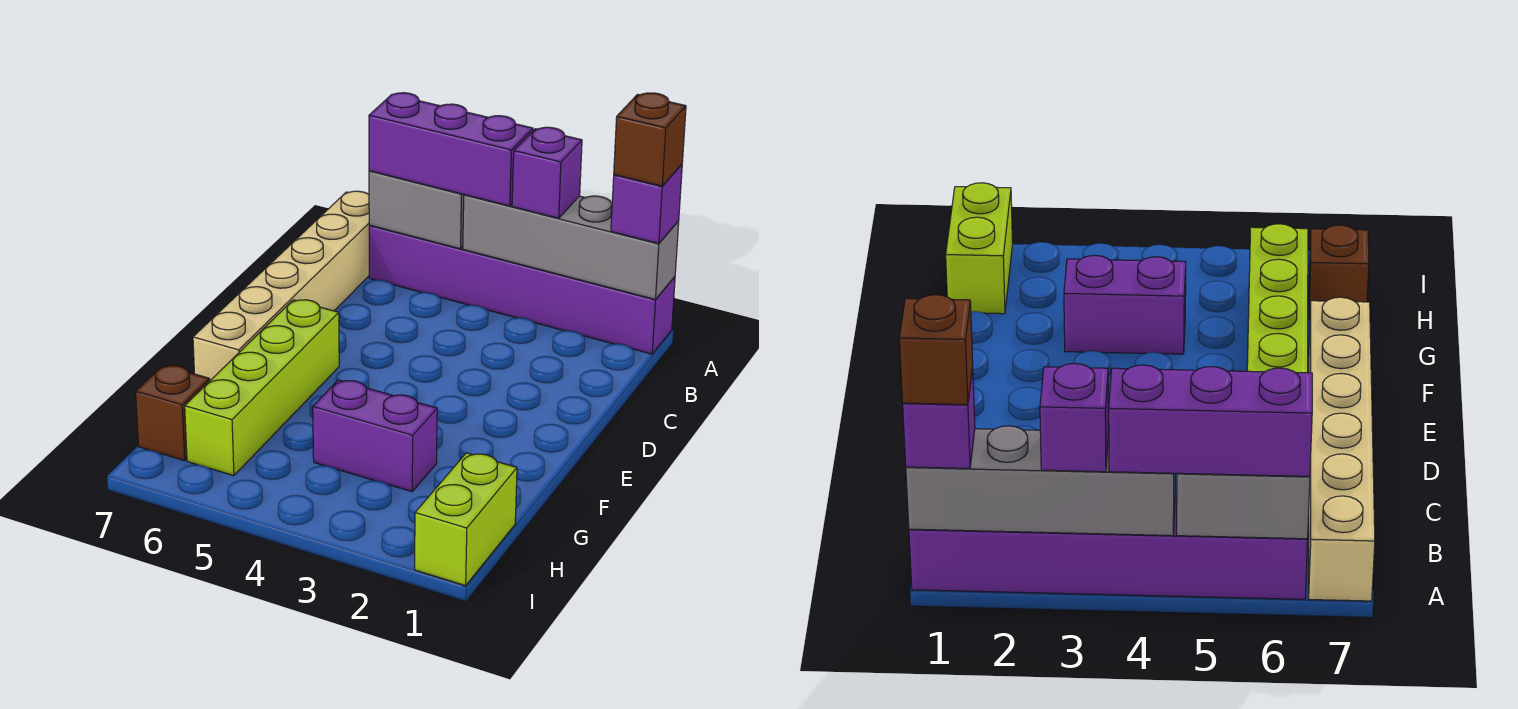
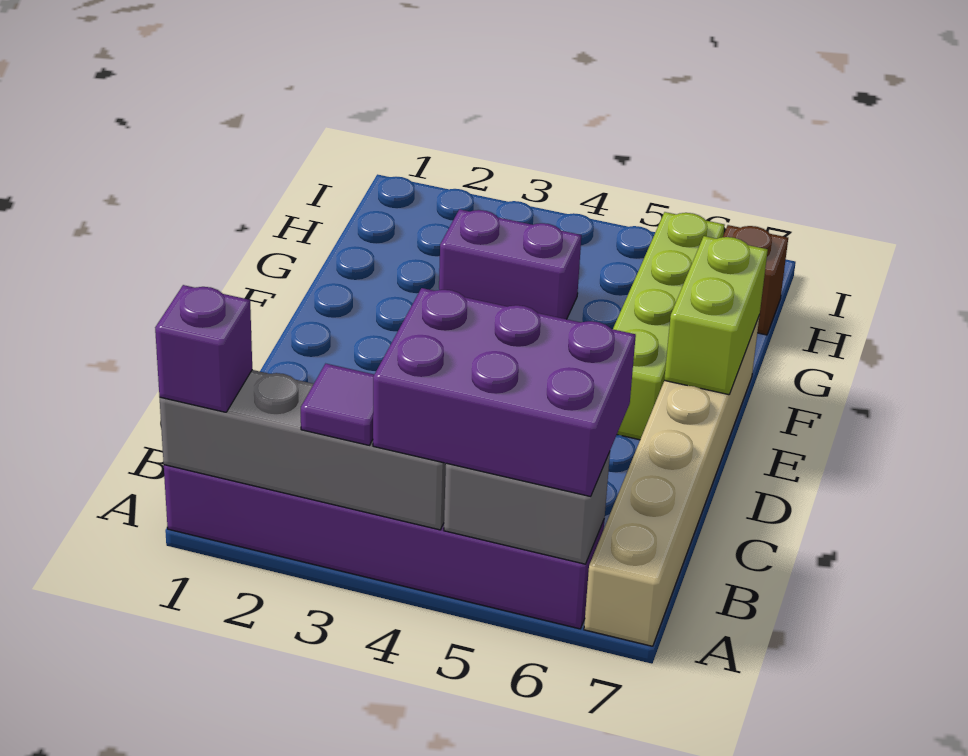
brown brick A1 level 4 -> none
purple brick A3 level 3 -> purple tile A3 level 3
purple brick A4:A6 level 3 -> purple brick A4:B6 level 3
lime brick H1:I1 level 1 -> lime brick E7:F7 level 2

